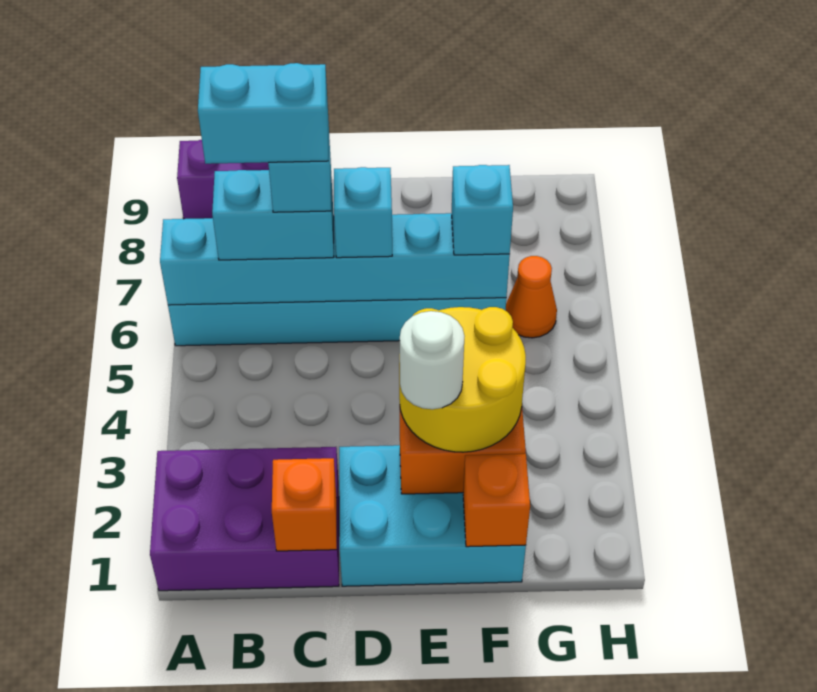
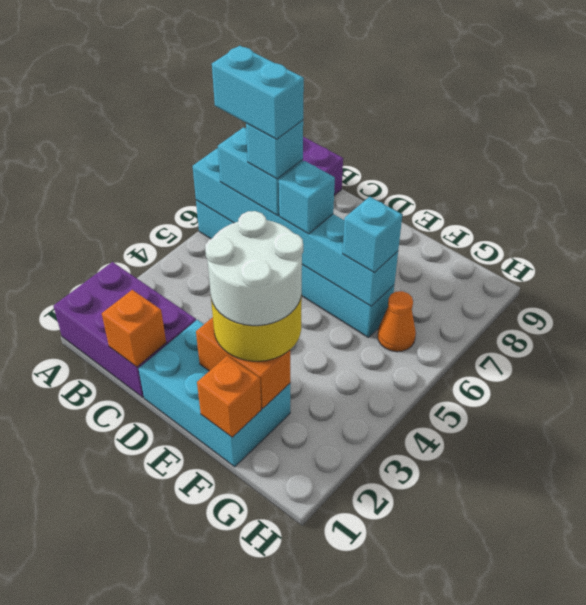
white round brick E2 level 4 -> white round brick E2:F3 level 4

